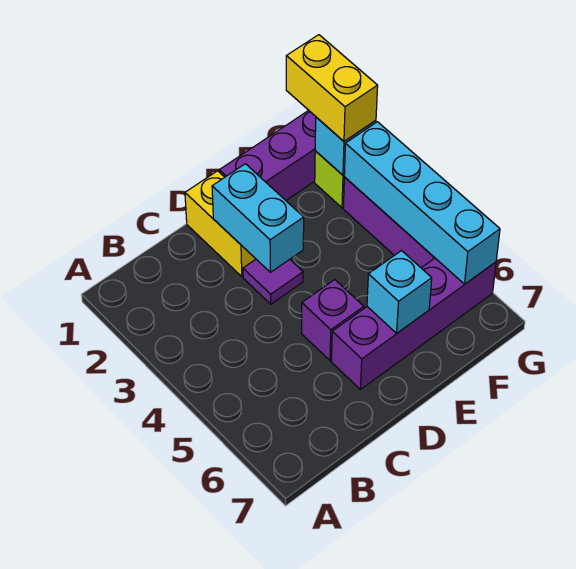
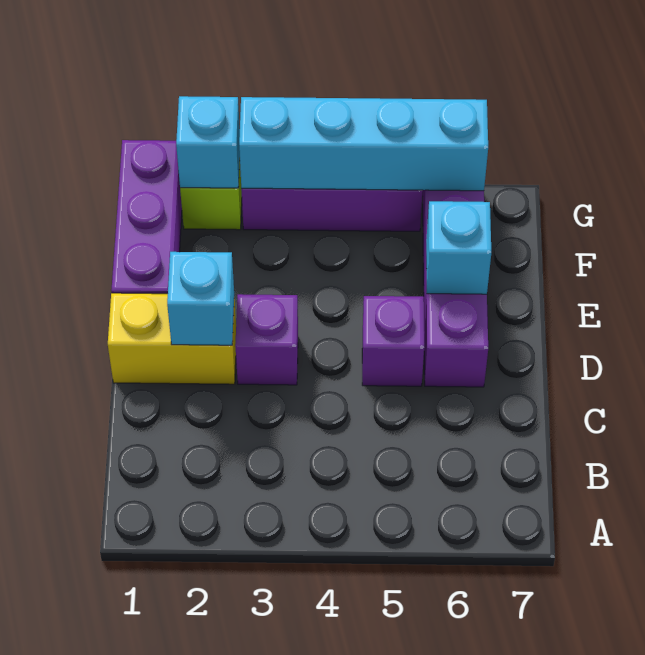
cyan brick D2:D3 level 2 -> cyan brick D2 level 2
purple tile D3 level 1 -> purple brick D3 level 1
yellow brick G1:G2 level 3 -> none

